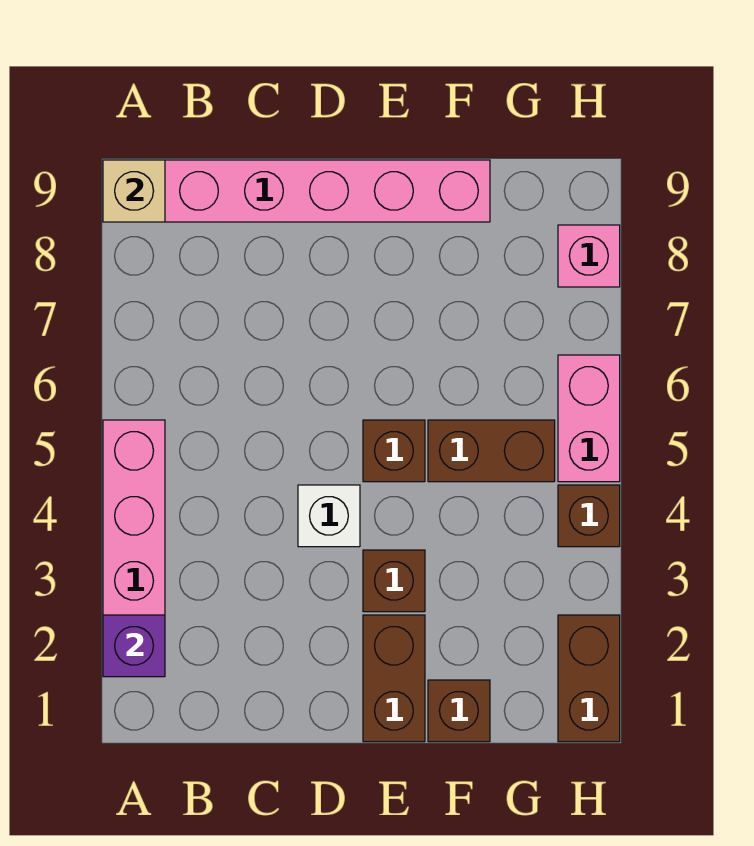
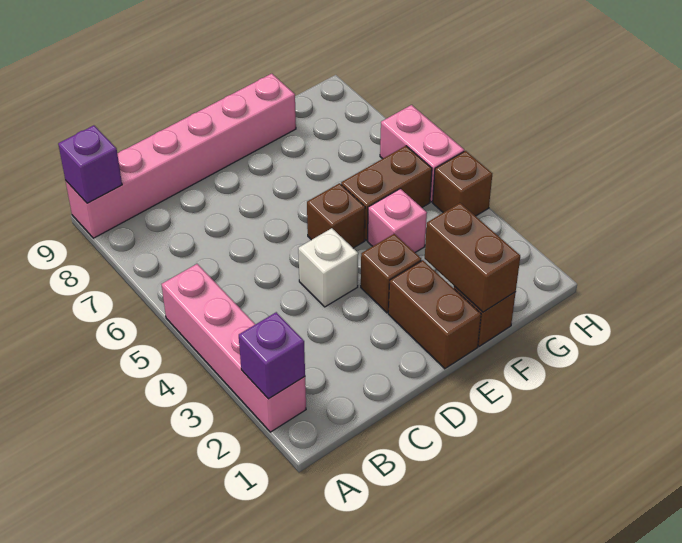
tan brick A9 level 2 -> purple brick A9 level 2
brown brick H1:H2 level 1 -> brown brick F1:F2 level 2
pink brick H8 level 1 -> pink brick F4 level 1

